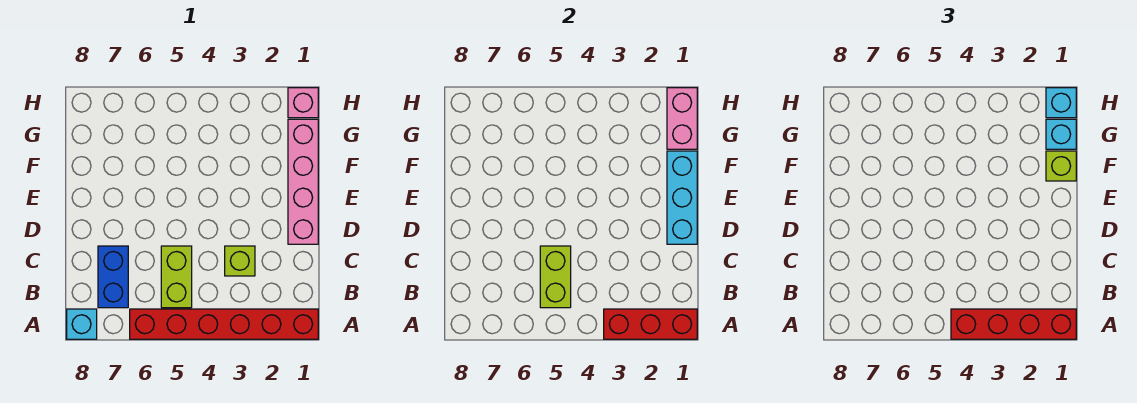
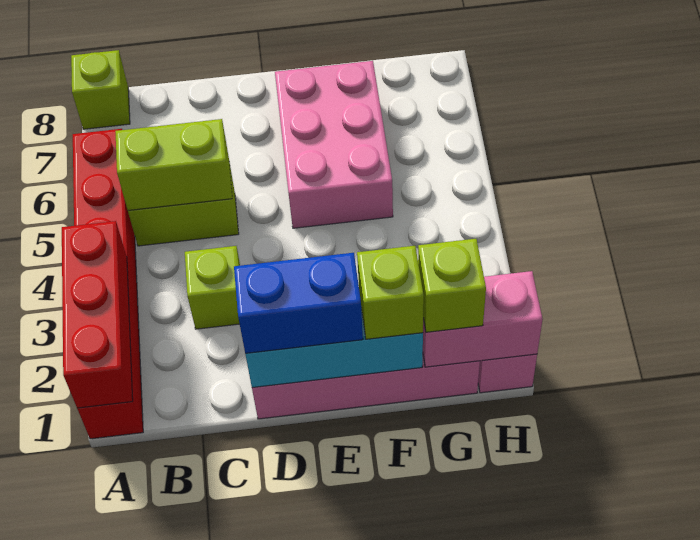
red brick A1:A4 level 3 -> none
cyan brick A8 level 1 -> lime brick A8 level 1
blue brick B7:C7 level 1 -> blue brick D1:E1 level 3
none -> pink brick E5:F7 level 1
cyan brick G1 level 3 -> lime brick G1 level 3
cyan brick H1 level 3 -> none

